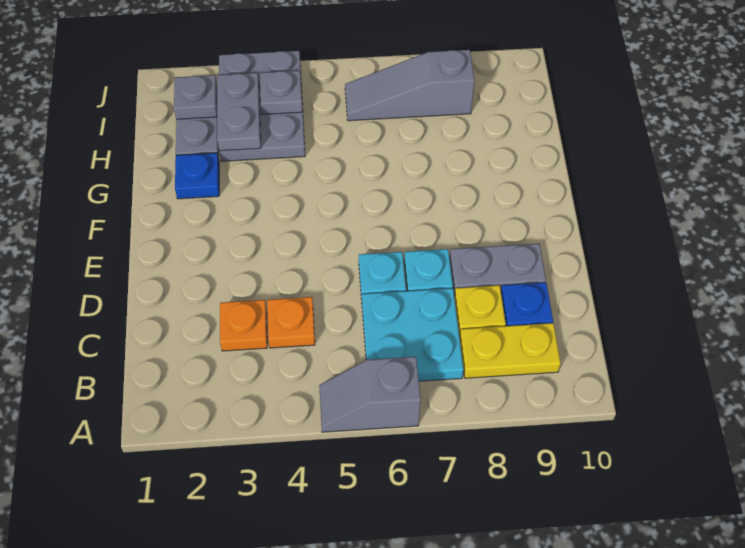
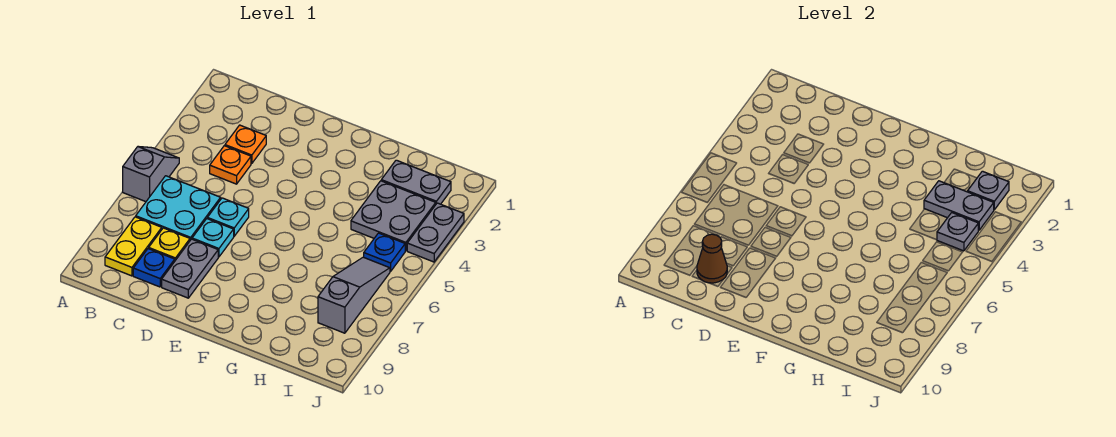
none -> brown cone C9 level 2
blue plate G2 level 1 -> blue plate I5 level 1

